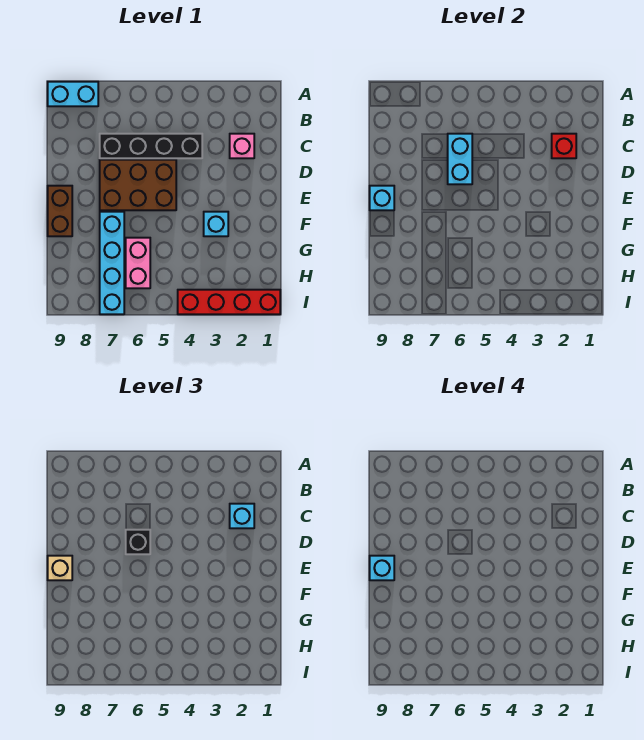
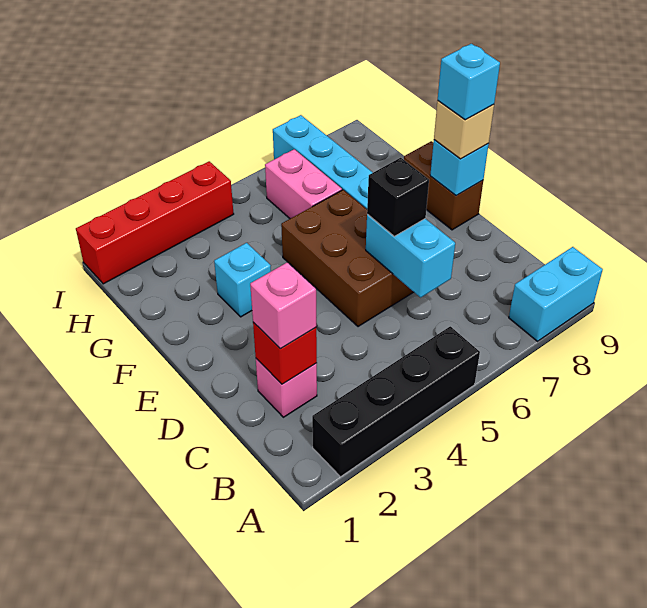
cyan brick C2 level 3 -> pink brick C2 level 3
black brick C4:C7 level 1 -> black brick A2:A5 level 1
brown brick D5:E7 level 1 -> brown brick D5:F6 level 1

